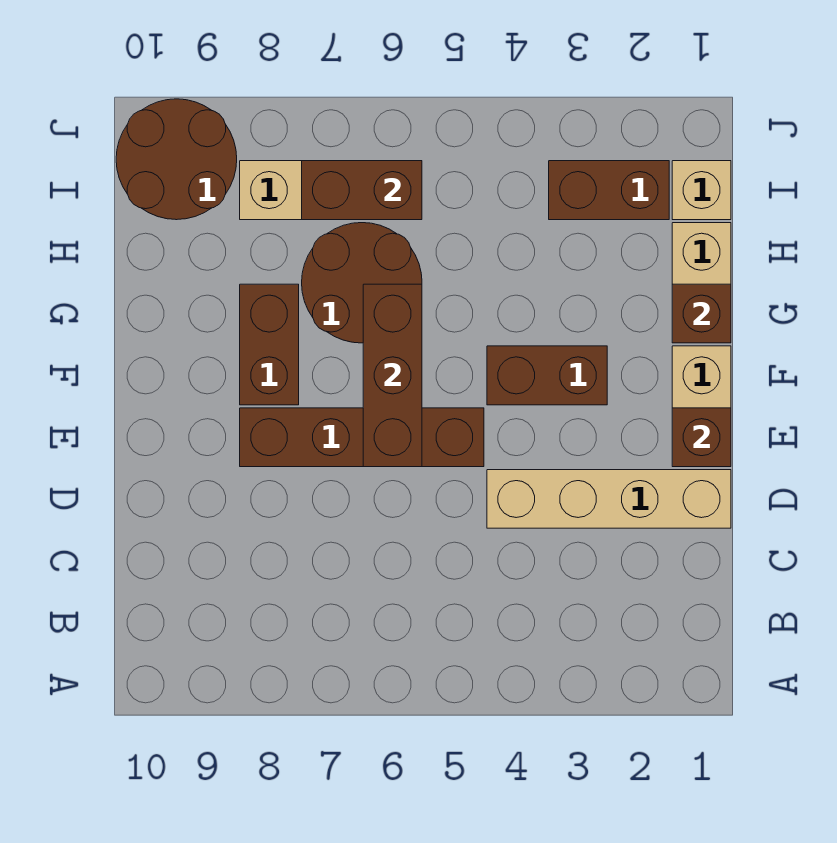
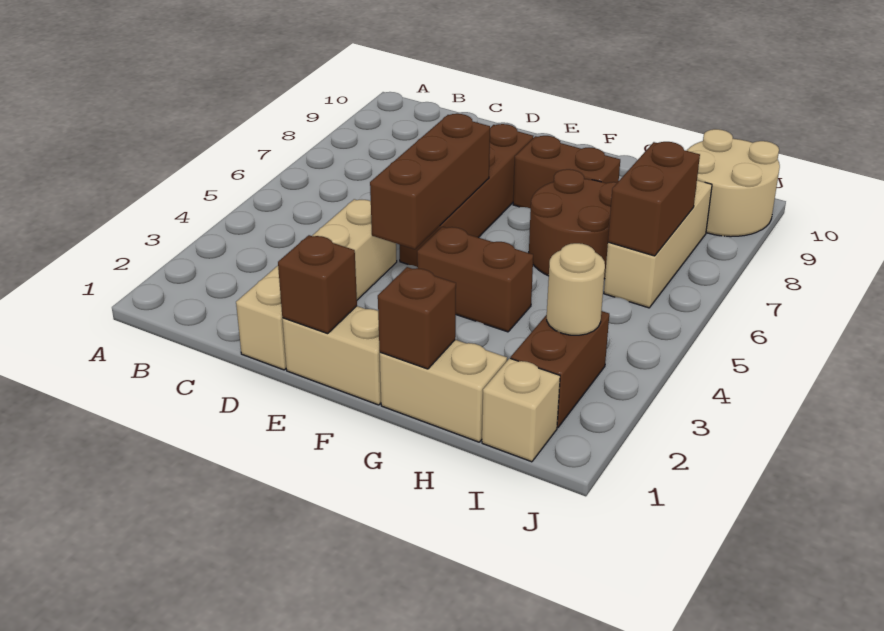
brown brick E6:G6 level 2 -> brown brick E4:E6 level 2
brown brick F3:F4 level 1 -> brown brick F4:G4 level 1
none -> tan round brick I3 level 2
brown round brick I9:J10 level 1 -> tan round brick I9:J10 level 1

